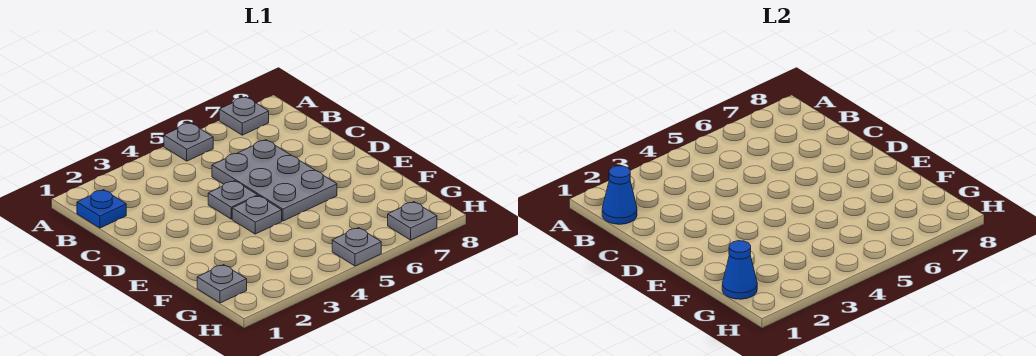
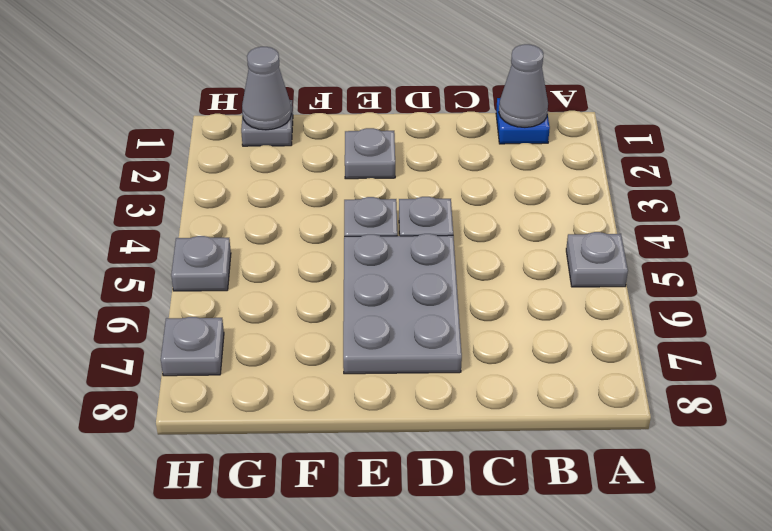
grey plate A7 level 1 -> grey plate E2 level 1
blue cone B1 level 2 -> grey cone B1 level 2
grey plate C5:E6 level 1 -> grey plate D5:E7 level 1
blue cone G1 level 2 -> grey cone G1 level 2

